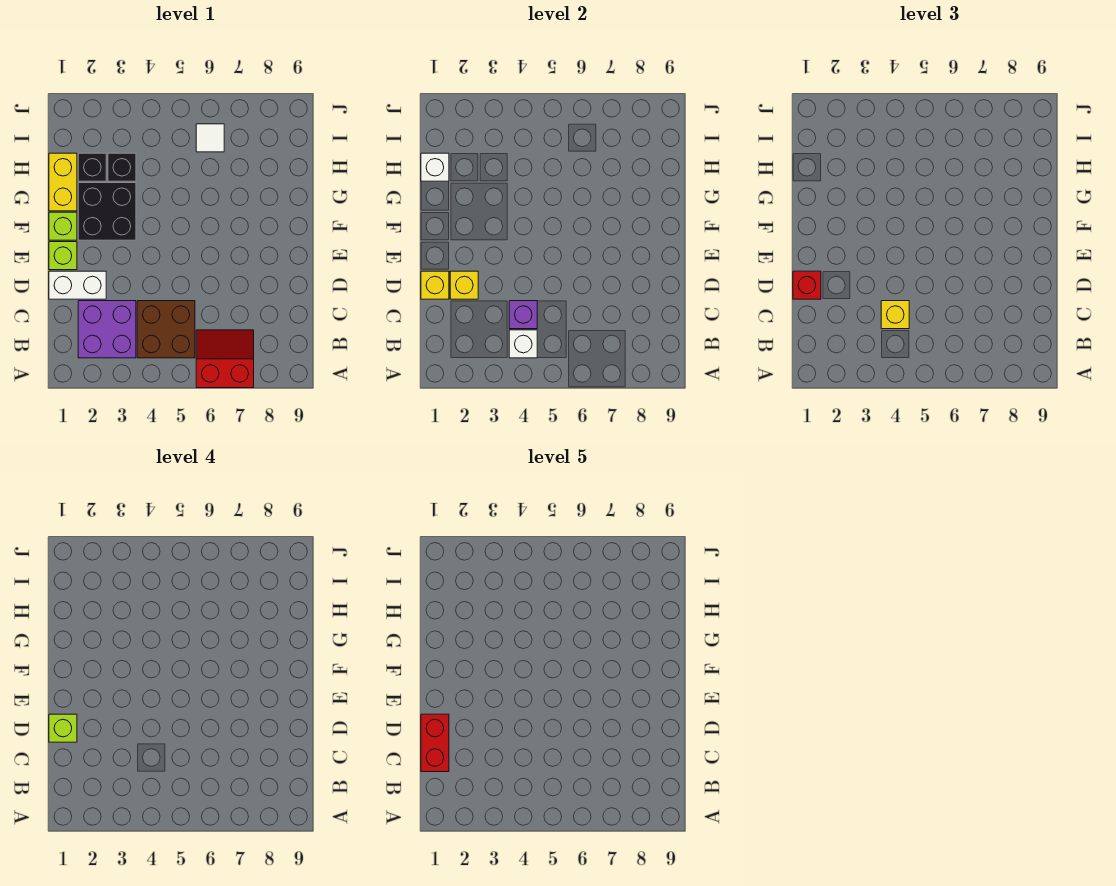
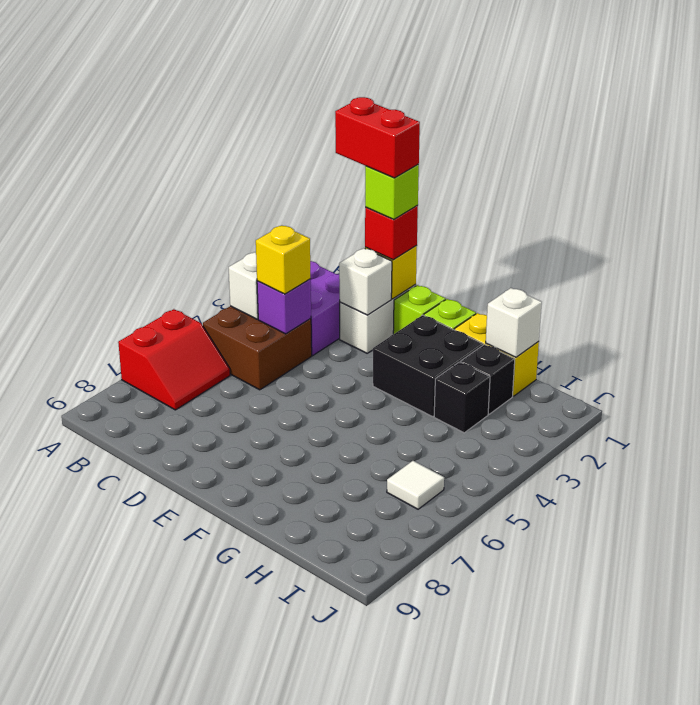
yellow brick D2 level 2 -> white brick D2 level 2

